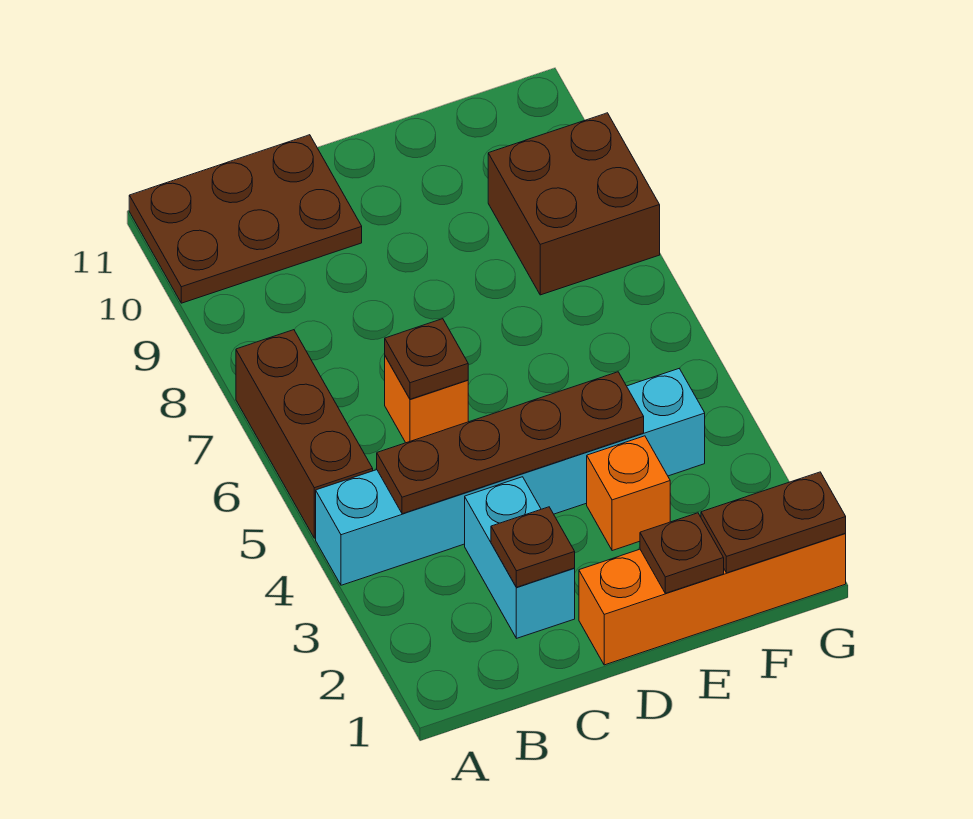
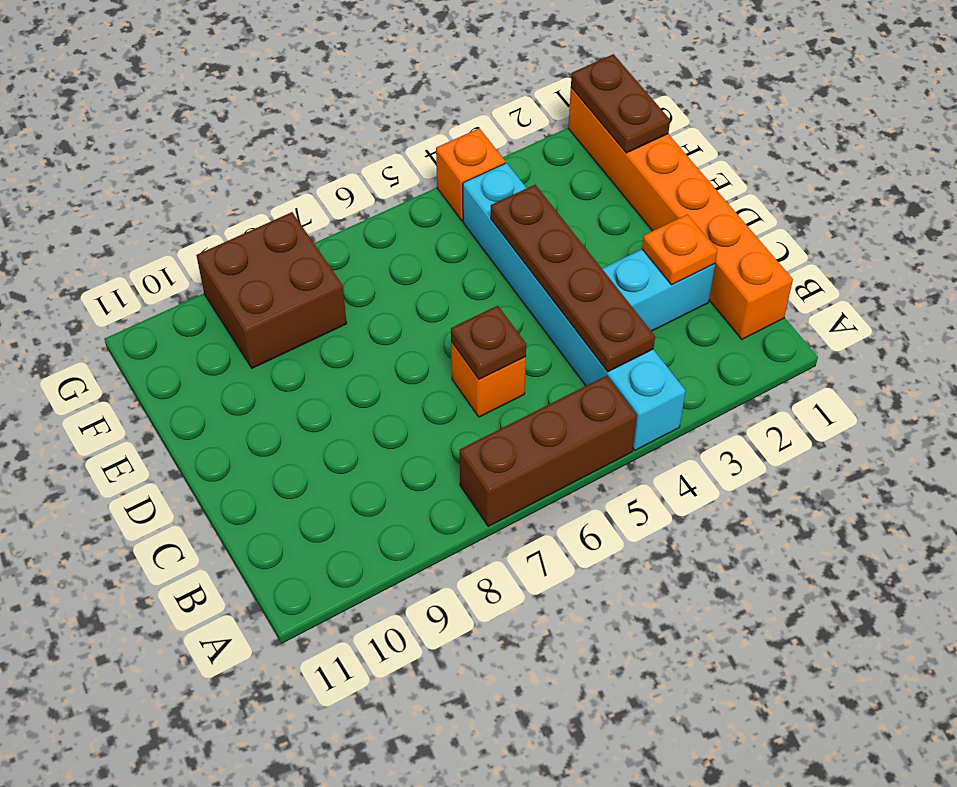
brown plate A10:C11 level 1 -> none
brown plate C2 level 2 -> orange plate C2 level 2
orange brick D1:G1 level 1 -> orange brick B1:G1 level 1
brown plate E1 level 2 -> none
orange brick E3 level 1 -> orange brick G4 level 1

